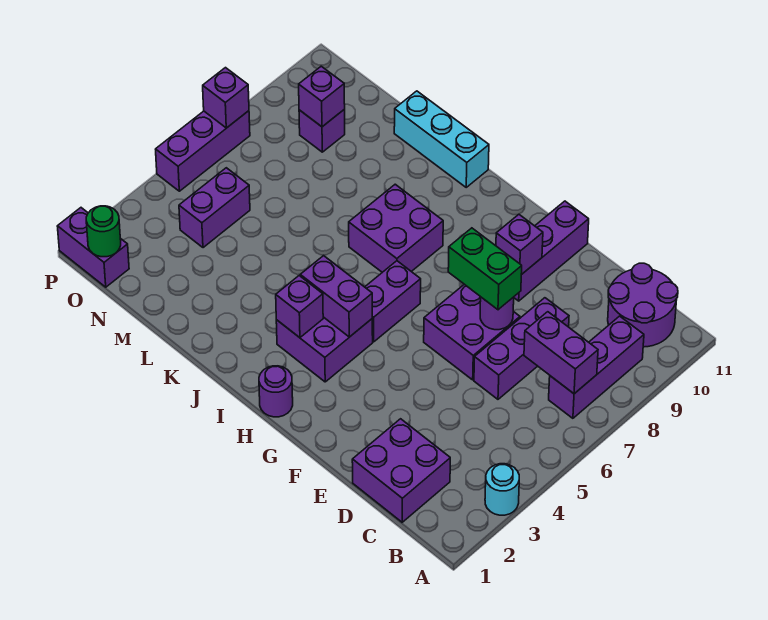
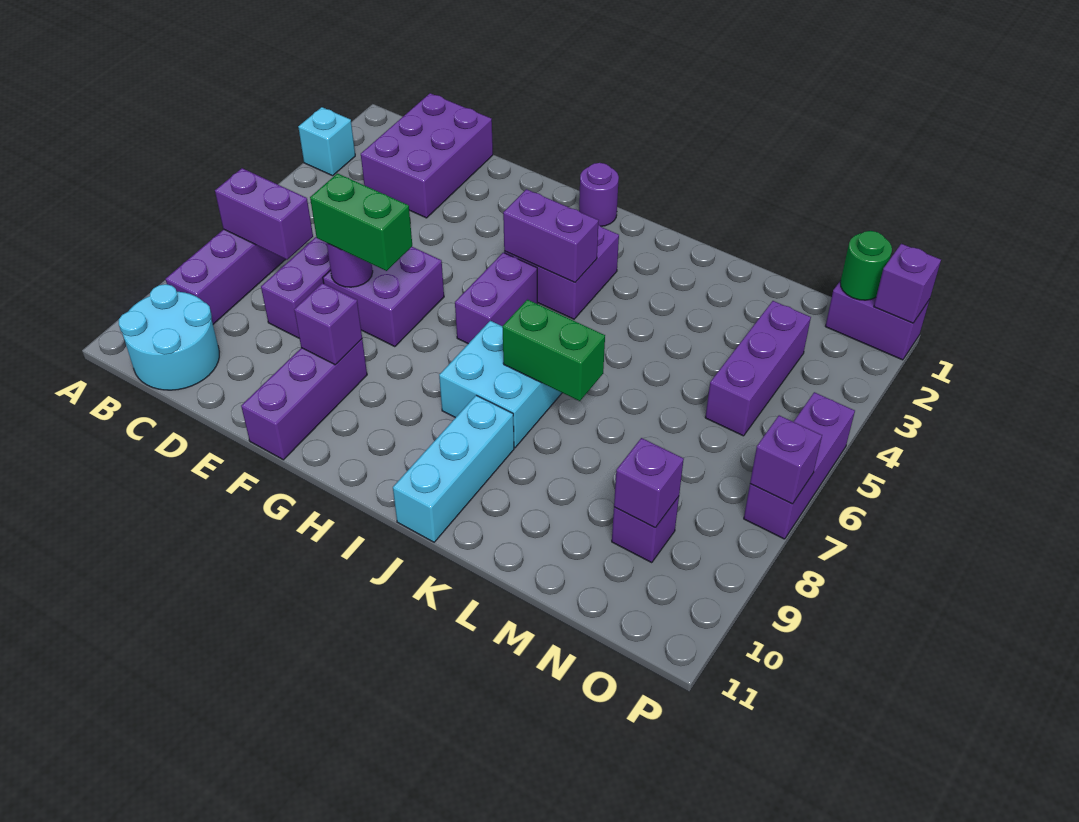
cyan round brick A3 level 1 -> cyan brick A3 level 1
purple round brick B10:C11 level 1 -> cyan round brick B10:C11 level 1
purple brick C1:D2 level 1 -> purple brick C1:D3 level 1
purple brick I3 level 2 -> purple brick P1 level 2
purple brick I7:J8 level 1 -> cyan brick I7:J8 level 1
none -> green brick J7:K7 level 2
cyan brick J11:L11 level 1 -> cyan brick J9:J11 level 1
purple brick N4:N5 level 1 -> purple brick N3:N5 level 1

